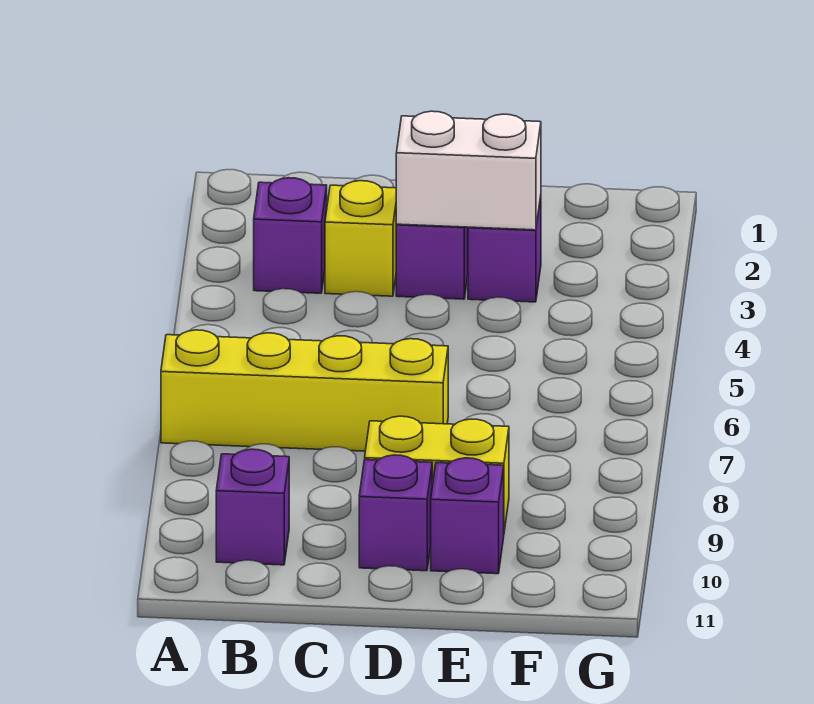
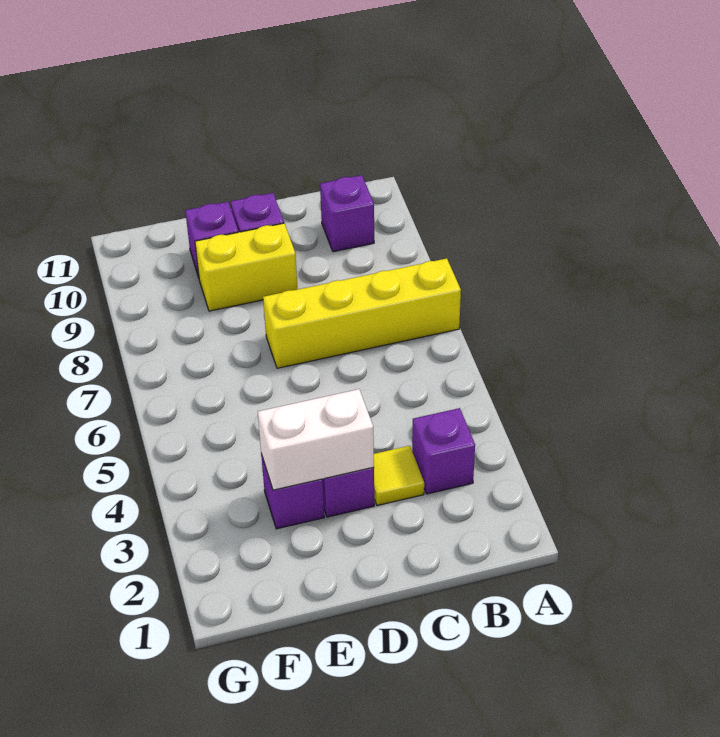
yellow brick C3 level 1 -> yellow tile C3 level 1

